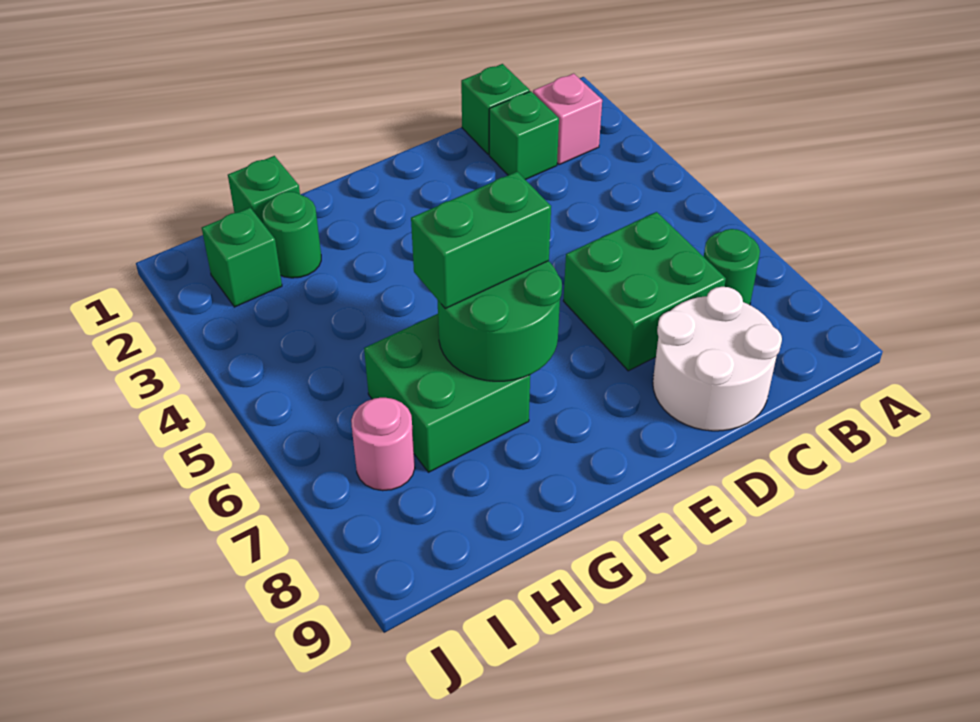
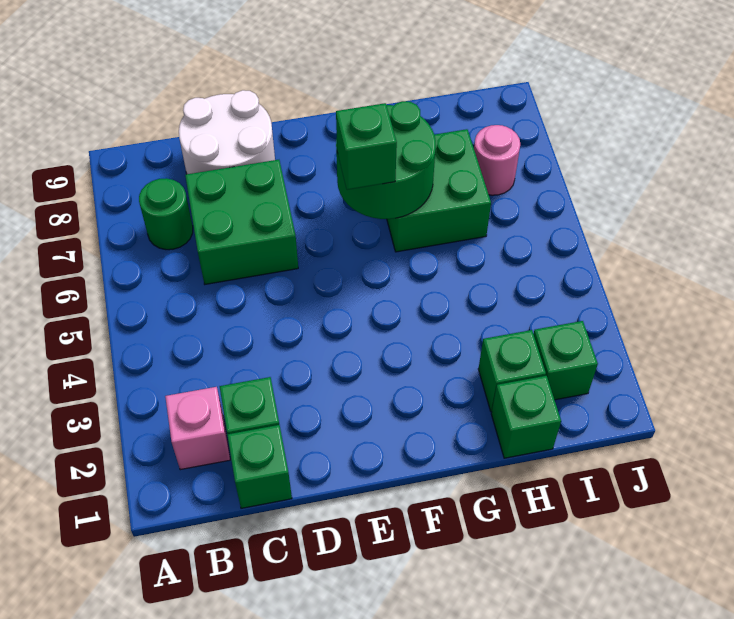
green brick F6:G6 level 3 -> green brick F6 level 3
green round brick H2 level 1 -> green brick H2 level 1

